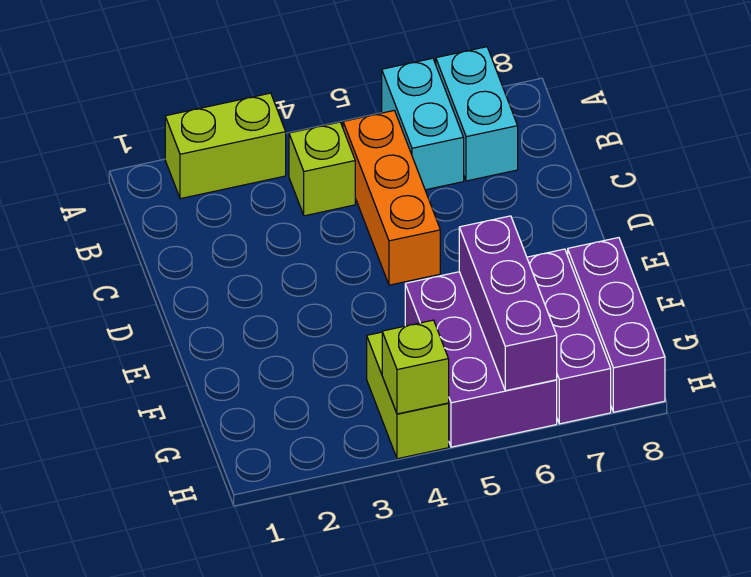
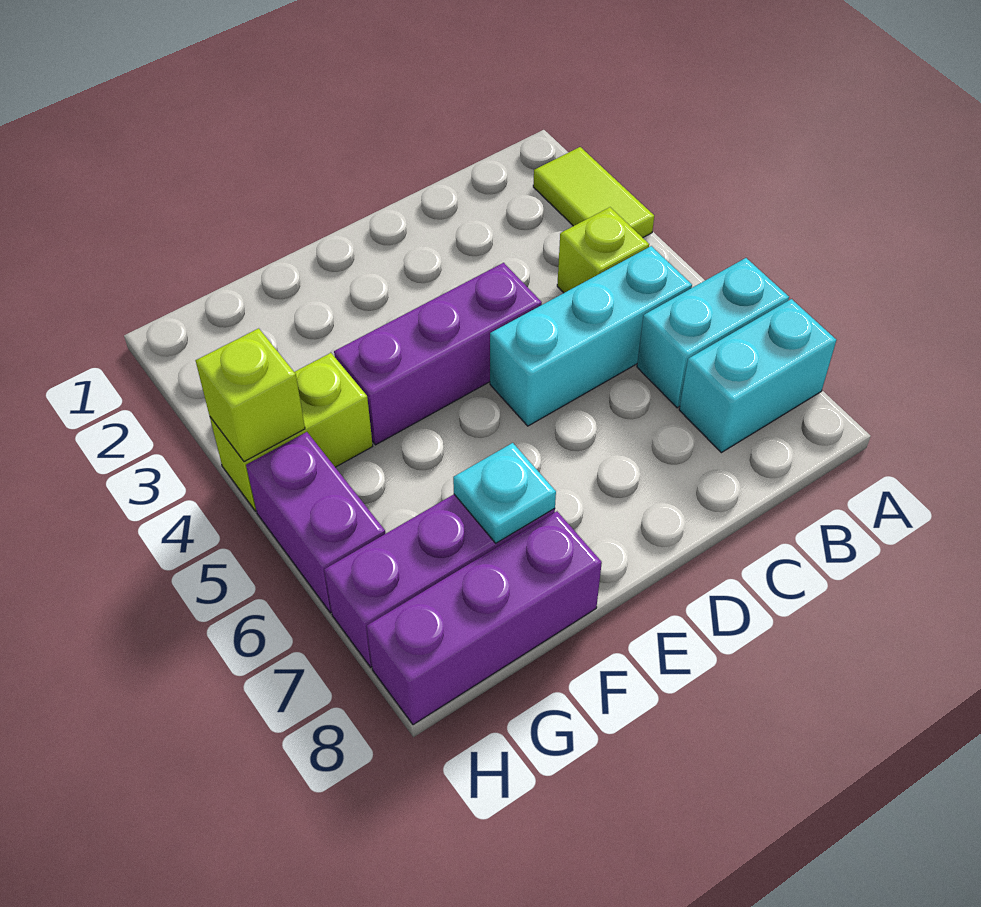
lime brick A2:A3 level 1 -> lime tile A2:A3 level 1
orange brick B5:D5 level 1 -> cyan brick B5:D5 level 1
purple brick F5:H6 level 1 -> purple brick H5:H6 level 1
purple brick F6:H6 level 2 -> purple brick D4:F4 level 1
none -> cyan plate F7 level 2

